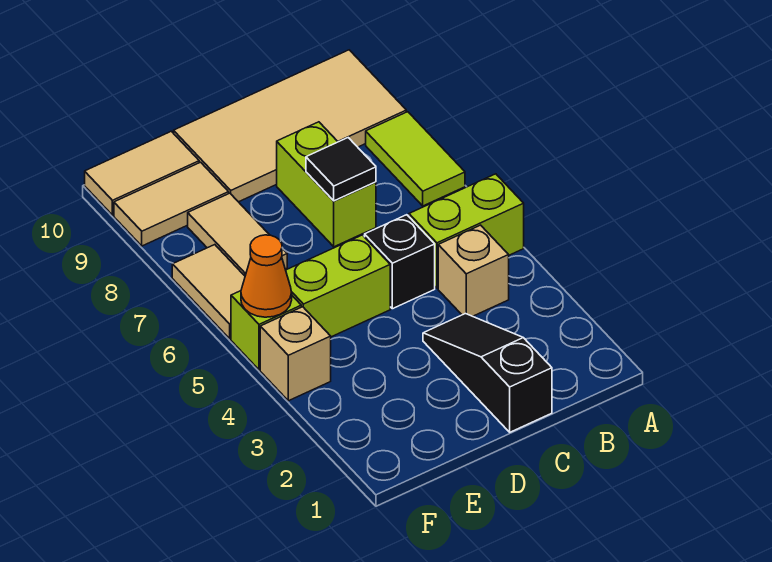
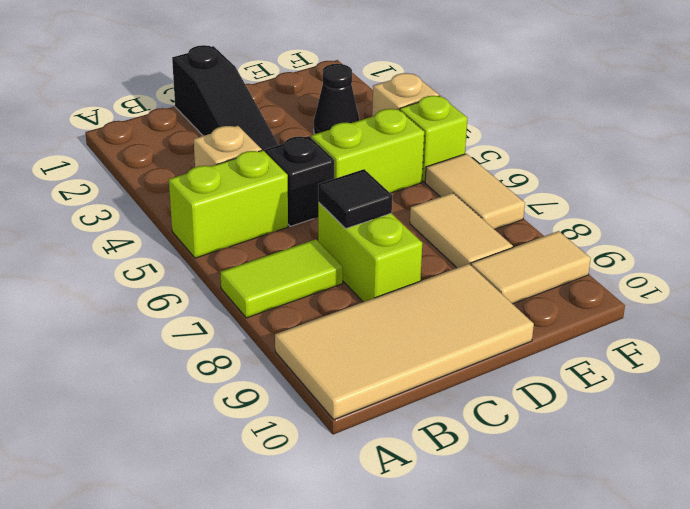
lime tile A7:A8 level 1 -> lime tile A7:B7 level 1
none -> black cone E3 level 1
tan tile E10:F10 level 1 -> none
orange cone F5 level 2 -> none

